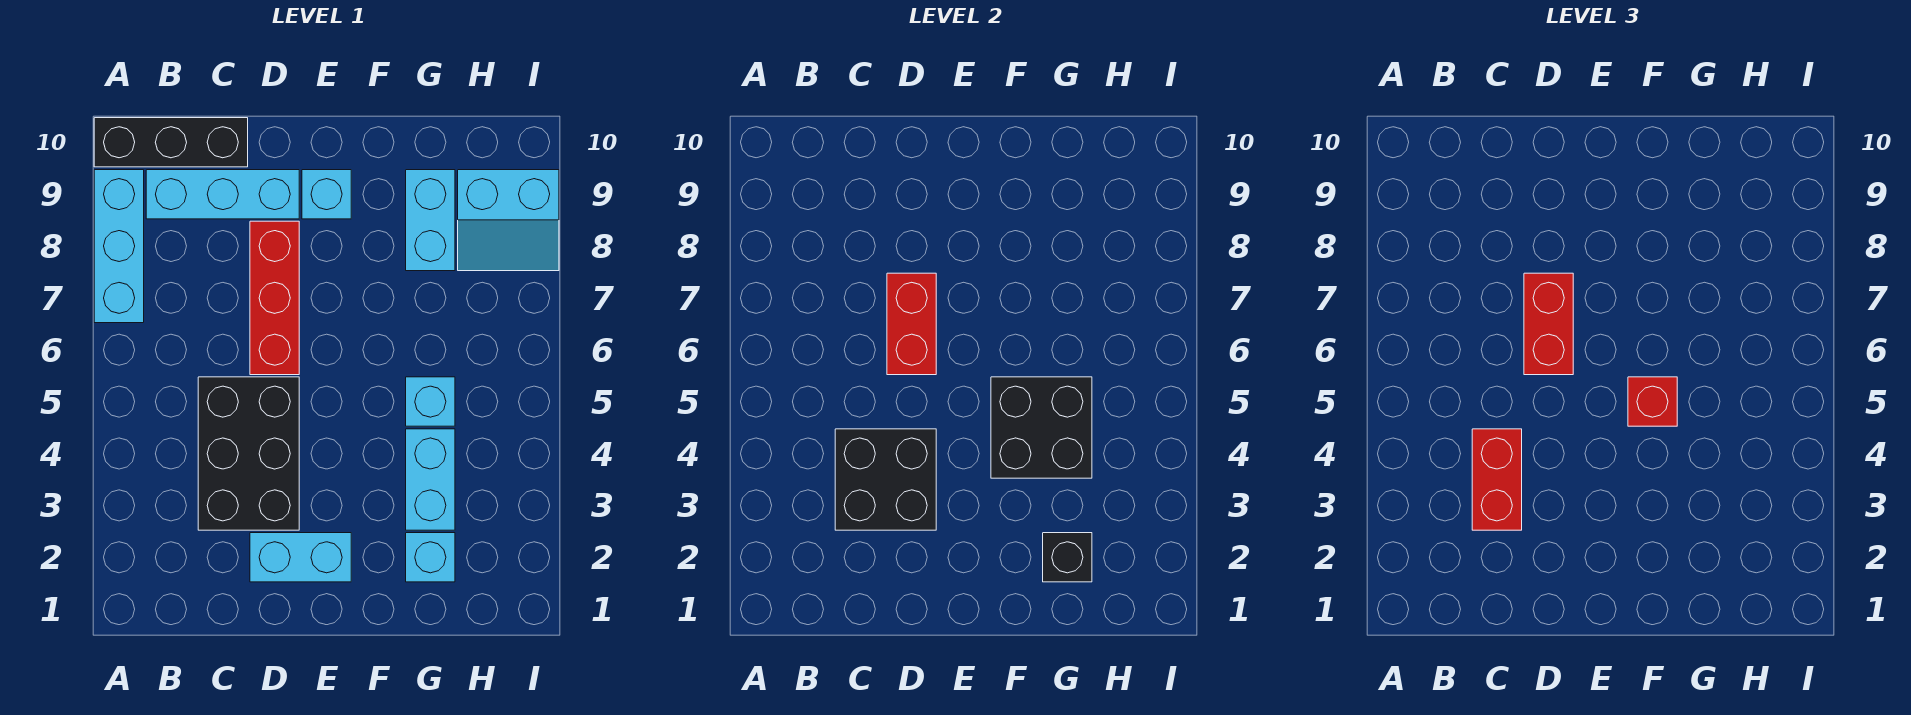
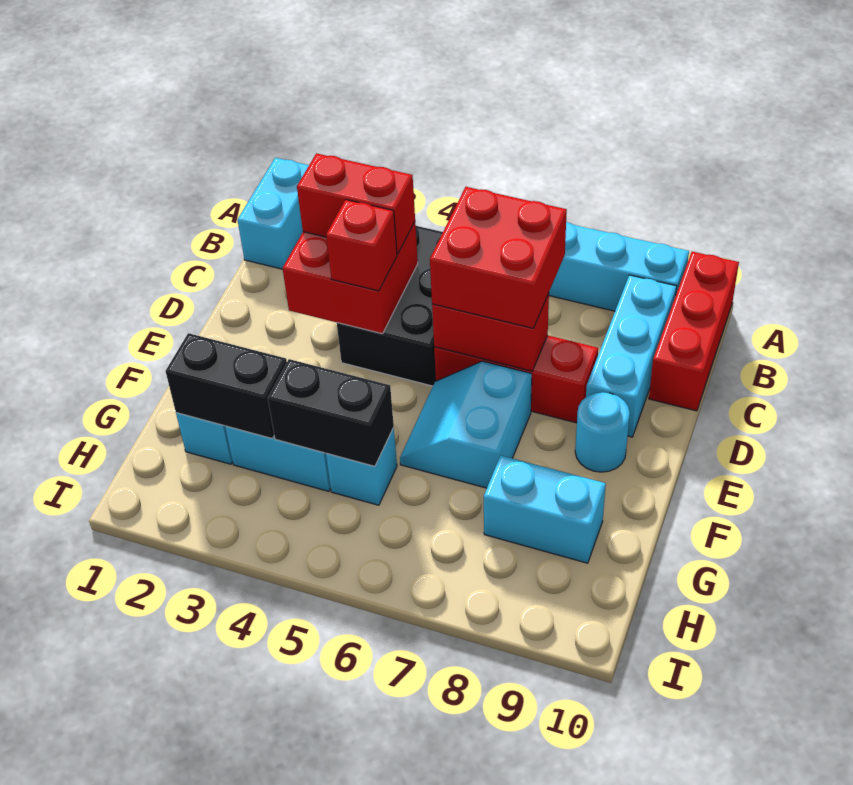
black brick A10:C10 level 1 -> red brick A10:C10 level 1
black brick C3:D5 level 1 -> black brick B4:D5 level 1
black brick C3:D4 level 2 -> red brick C3:D4 level 2
cyan brick D2:E2 level 1 -> cyan brick A1:B1 level 1
red brick D6:D7 level 3 -> red brick C6:D7 level 3
cyan brick E9 level 1 -> cyan round brick E9 level 1
black brick F4:G5 level 2 -> black brick G4:G5 level 2
red brick F5 level 3 -> red brick D4 level 3
black brick G2 level 2 -> black brick G2:G3 level 2
cyan slope H8:I9 level 1 top 9 -> cyan slope E6:F7 level 1 top 7

